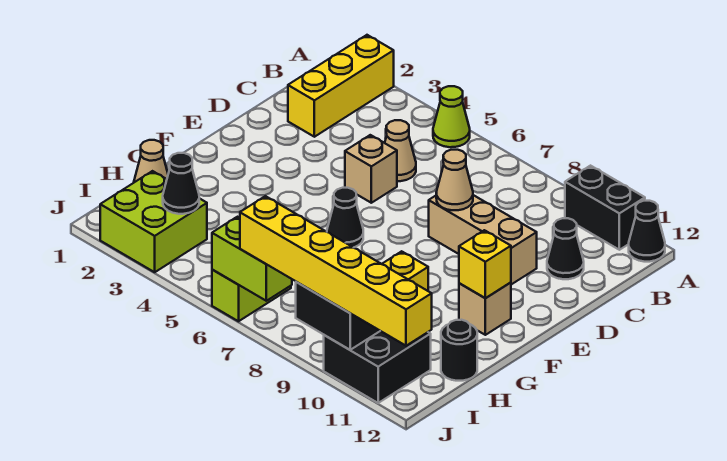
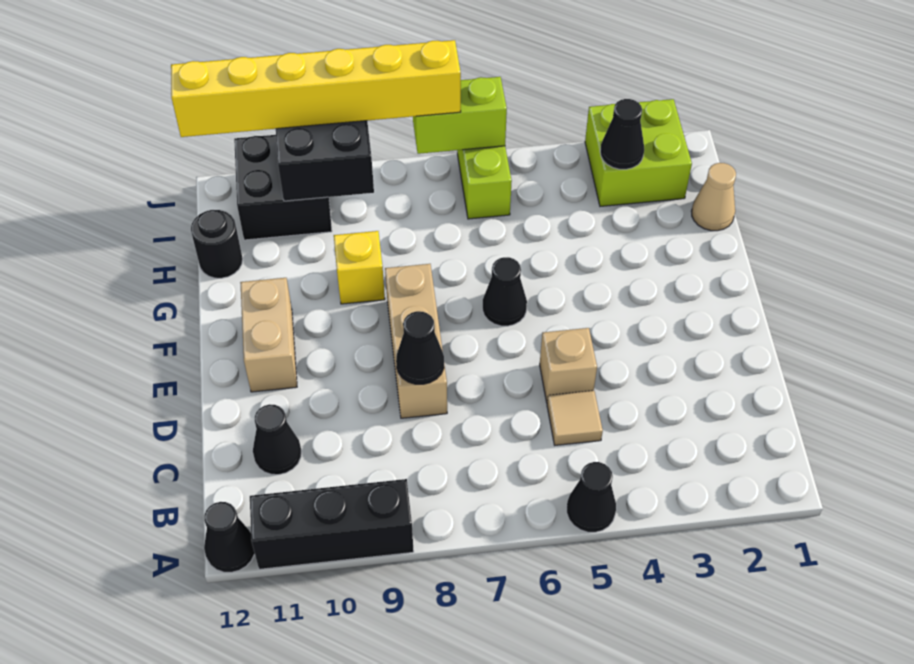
yellow brick A2:C2 level 1 -> none
lime cone A5 level 1 -> black cone A5 level 1
black brick A10:A11 level 1 -> black brick A9:A11 level 1
tan cone C5 level 1 -> tan tile C5 level 1
tan brick D8:D10 level 1 -> tan brick D8:F8 level 1
tan cone D8 level 2 -> black cone D8 level 2
tan brick F11 level 1 -> tan brick E11:F11 level 1
yellow brick F11 level 2 -> none

